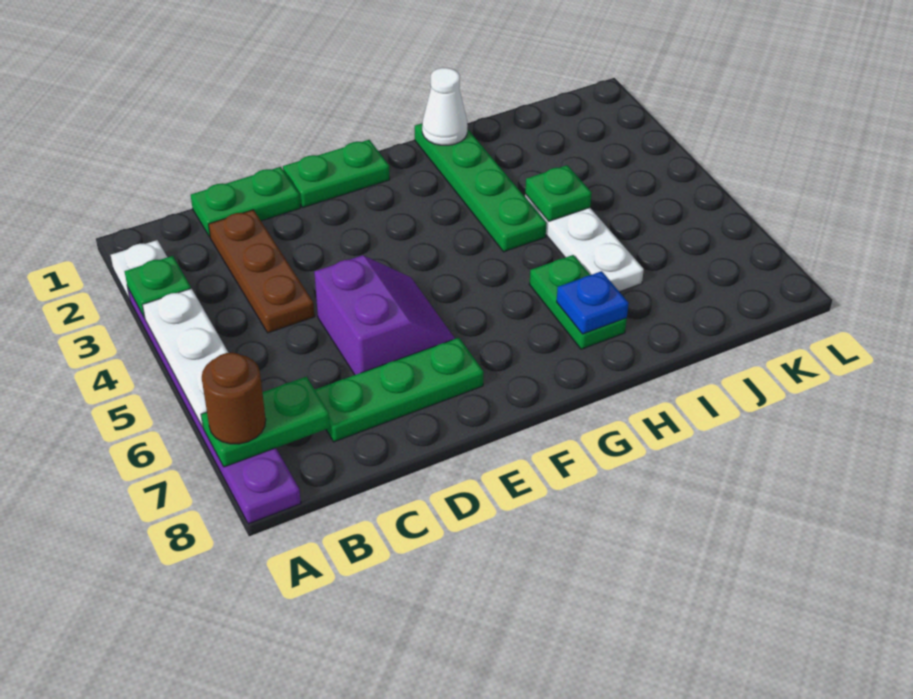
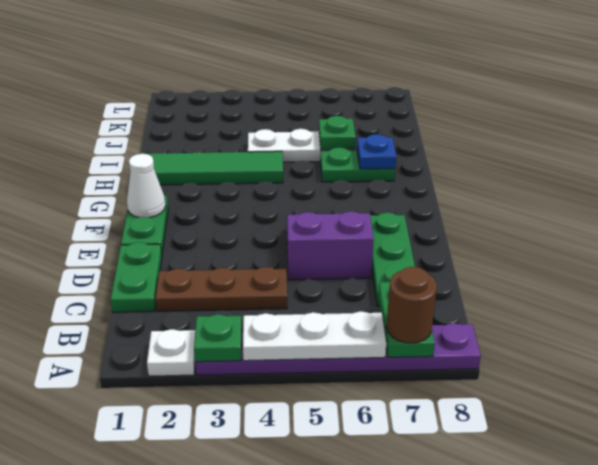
green plate H1:H4 level 1 -> green tile H1:H4 level 1
white cone H1 level 2 -> white cone F1 level 2
green plate I4 level 2 -> green plate I6 level 2

